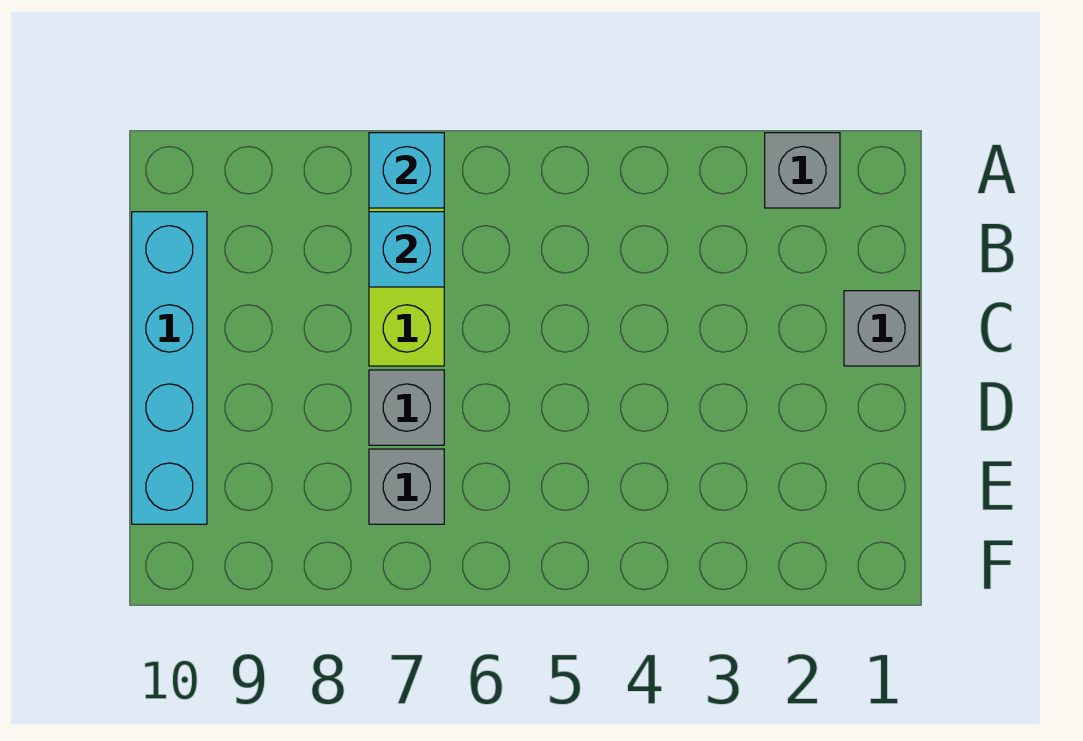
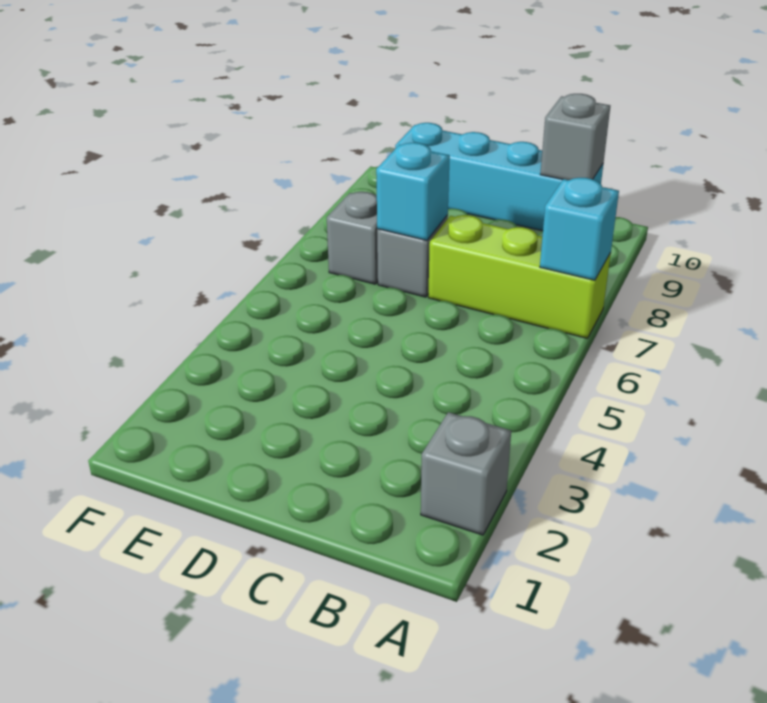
cyan brick B7 level 2 -> cyan brick D7 level 2
grey brick C1 level 1 -> grey brick B10 level 2

